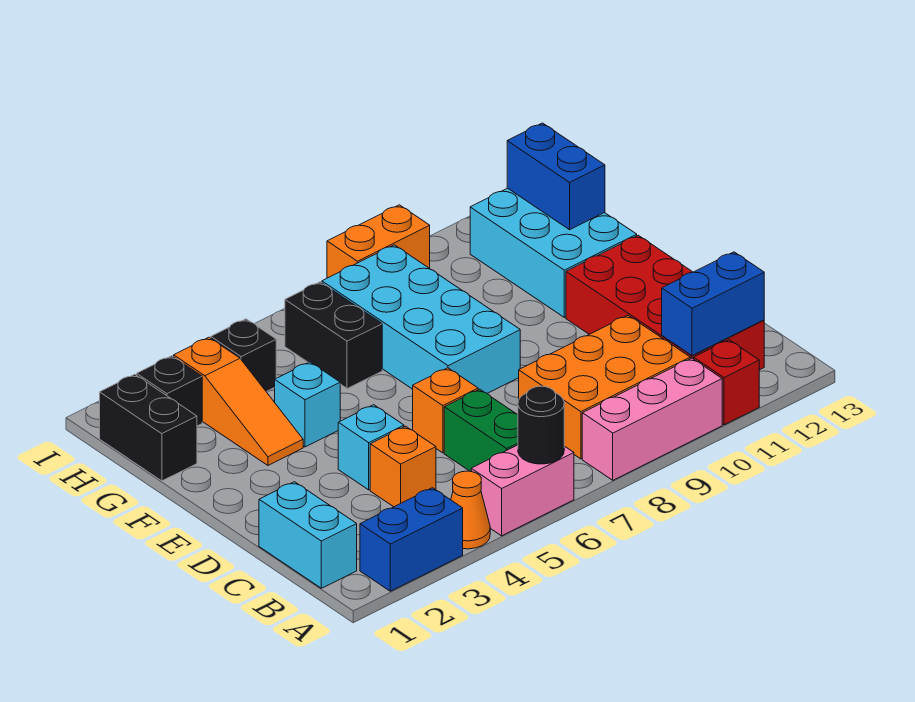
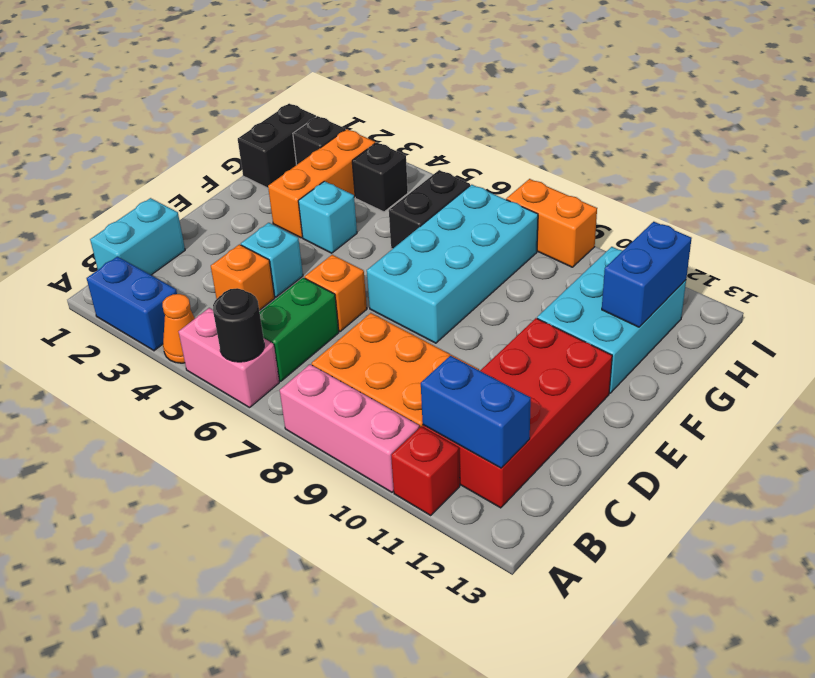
orange slope F3:H3 level 1 top H -> orange brick F3:H3 level 1

